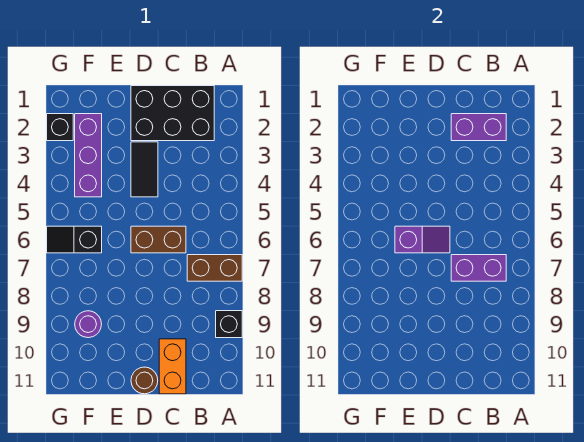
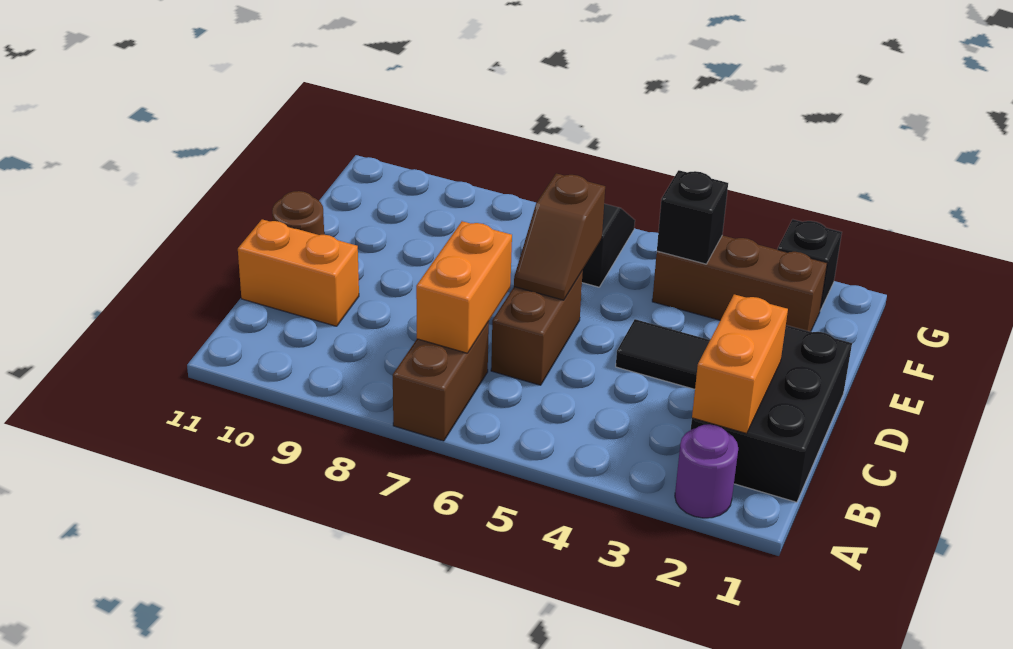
black brick A9 level 1 -> black brick F4 level 2
purple brick B2:C2 level 2 -> orange brick B2:C2 level 2
purple brick B7:C7 level 2 -> orange brick B7:C7 level 2
purple slope D6:E6 level 2 top E -> brown slope D6:E6 level 2 top E
purple brick F2:F4 level 1 -> brown brick F2:F4 level 1
purple round brick F9 level 1 -> purple round brick A2 level 1

